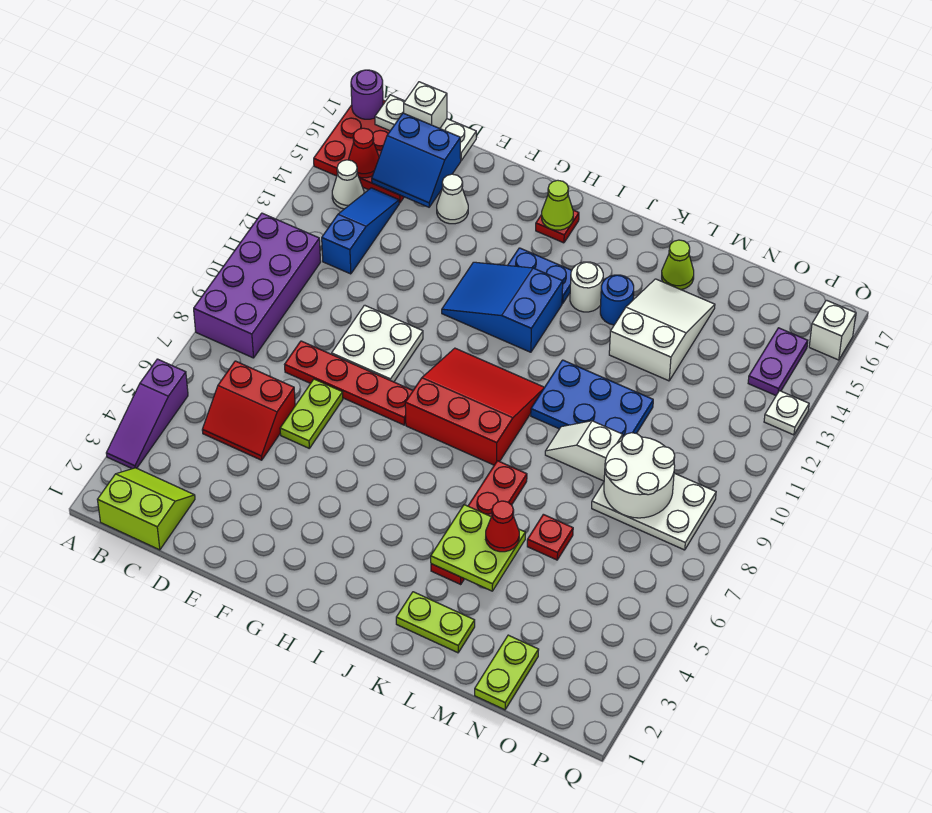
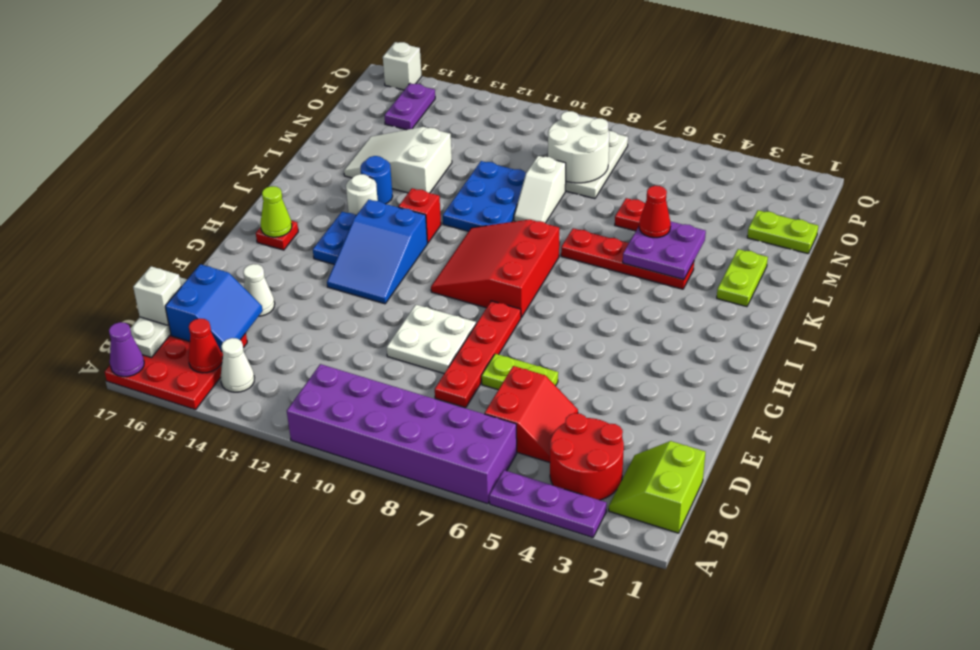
purple slope A3:A5 level 1 top 5 -> purple plate A3:A5 level 1
purple brick A8:B11 level 1 -> purple brick A6:B11 level 1
purple round brick A17 level 2 -> purple cone A17 level 2
none -> red round brick B3:C4 level 1
blue slope C12:C14 level 1 top 12 -> none
none -> red brick J12 level 1
lime plate K4:L5 level 2 -> purple plate K4:L5 level 2
lime cone L16 level 1 -> none
purple plate P14:P15 level 1 -> purple plate O15:P15 level 1
white plate Q13 level 1 -> none

